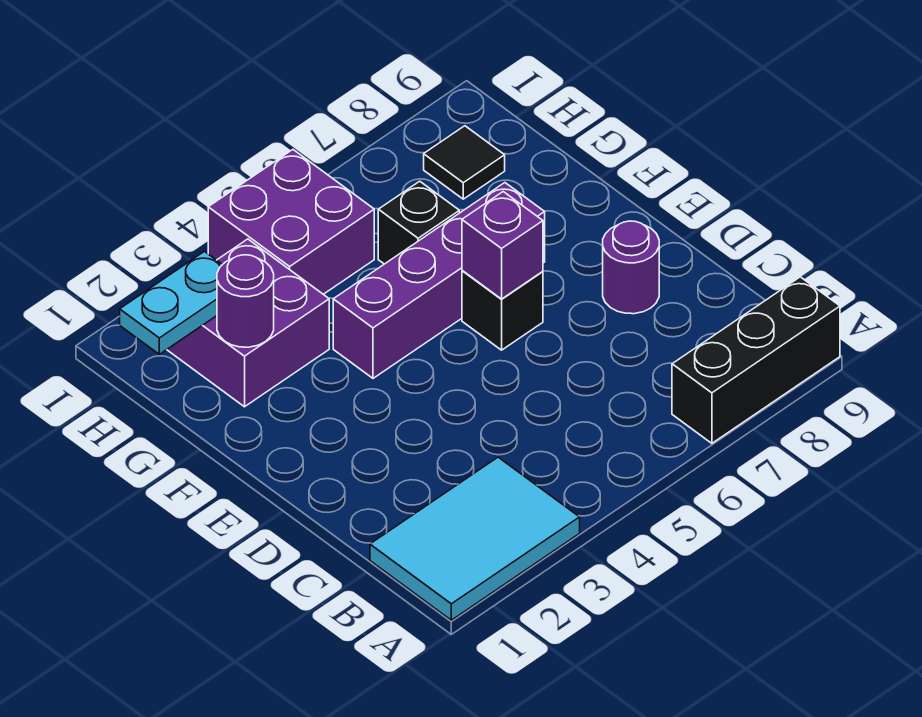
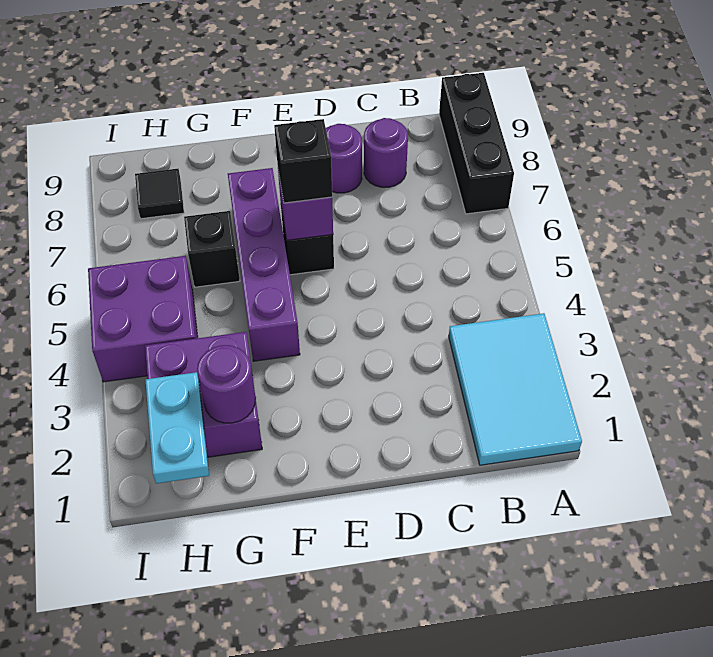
none -> purple round brick C8 level 1
none -> black brick E6 level 3

